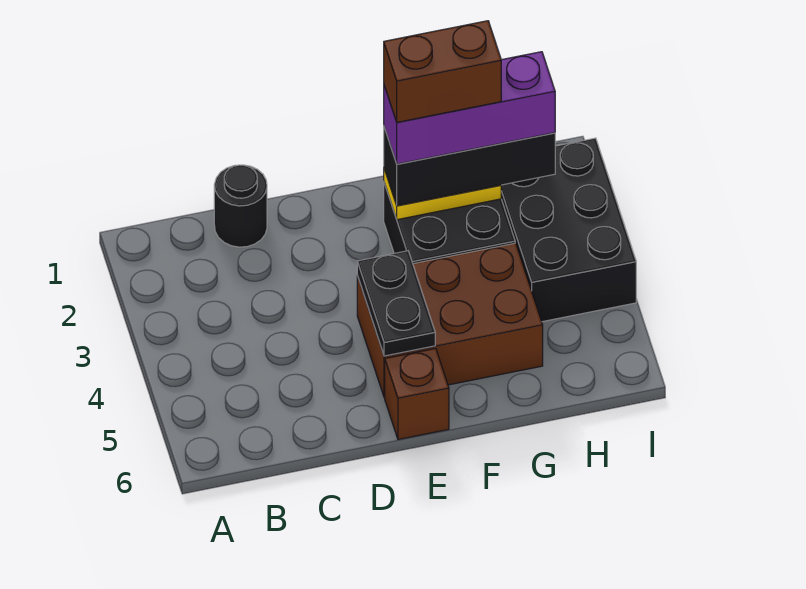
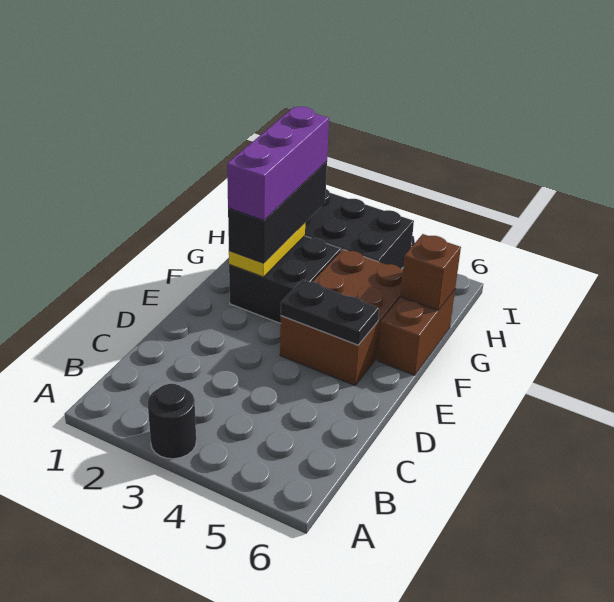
black round brick C1 level 1 -> black round brick A3 level 1
brown brick E6 level 1 -> brown brick G6 level 2
brown brick F2:G2 level 5 -> brown brick F6:G6 level 1

